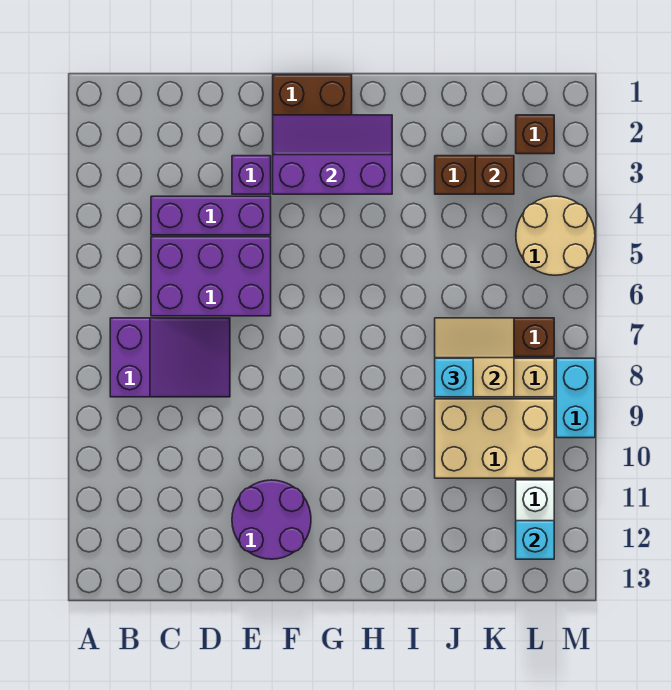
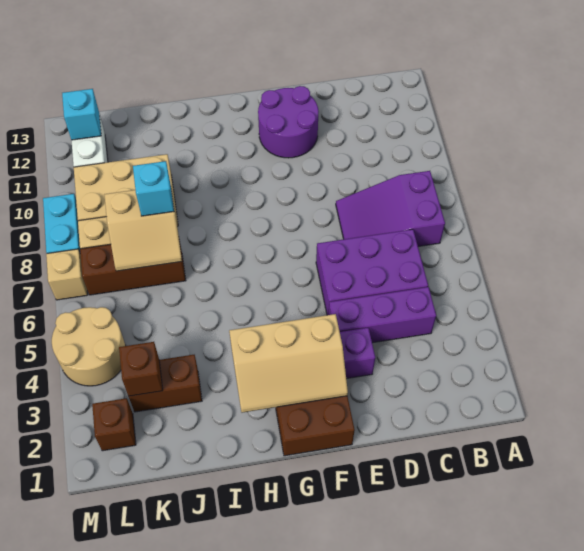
purple slope F2:H3 level 2 top 3 -> tan slope F2:H3 level 2 top 3
none -> tan brick M7 level 1

